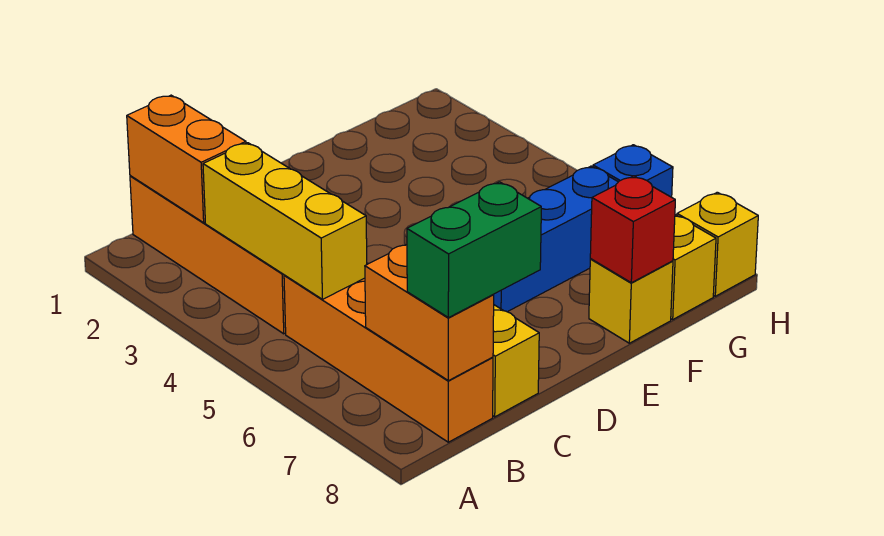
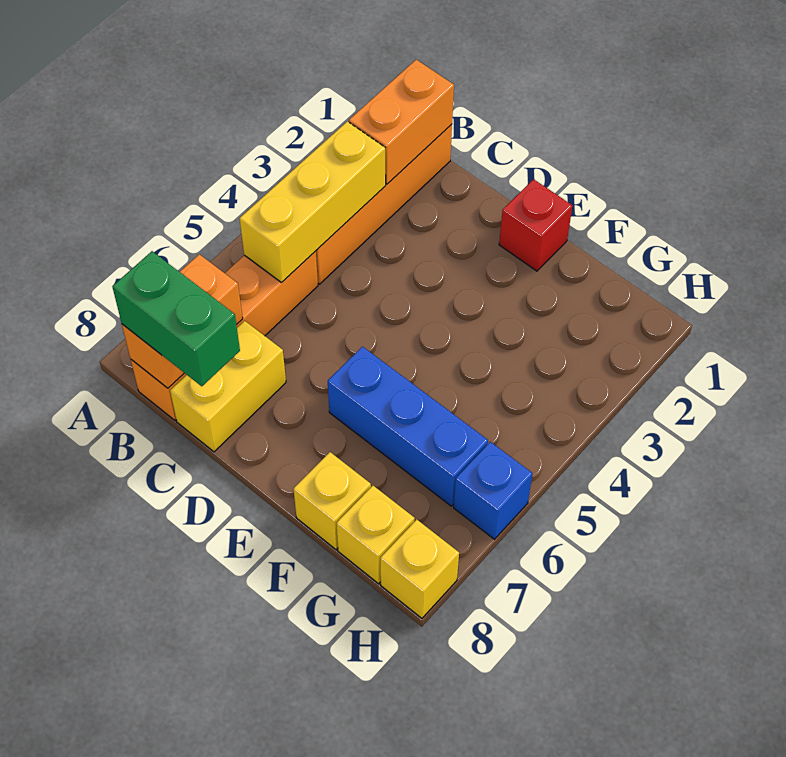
red brick F8 level 2 -> red brick E1 level 1

